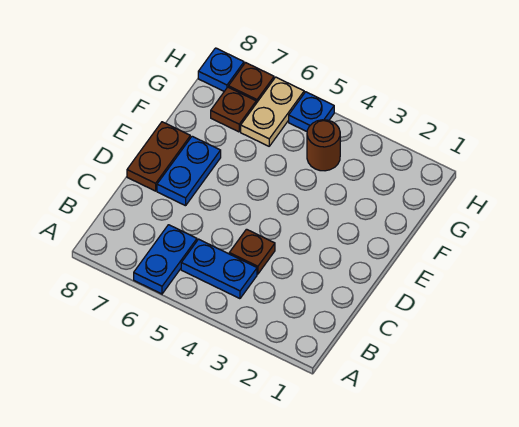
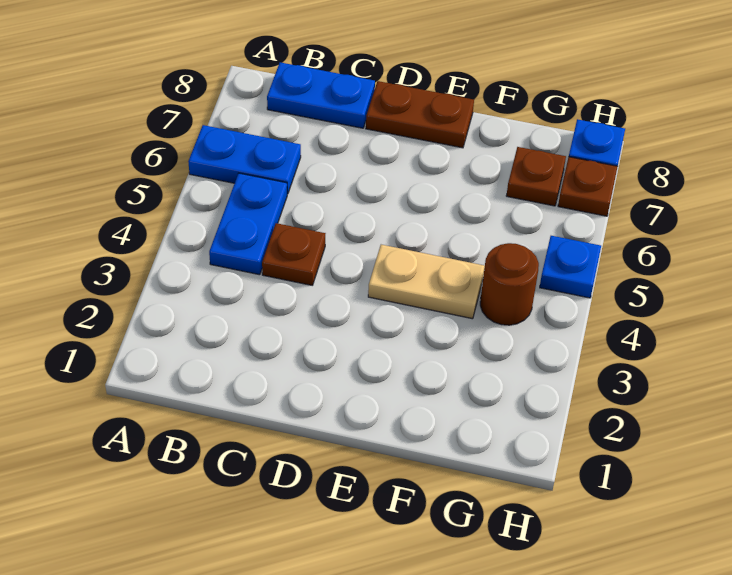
blue plate D7:E7 level 1 -> blue plate B8:C8 level 1
tan plate G6:H6 level 1 -> tan plate E4:F4 level 1

